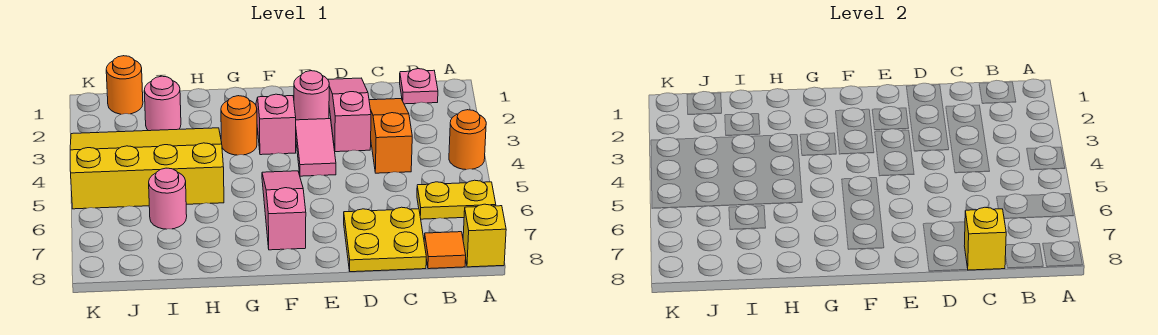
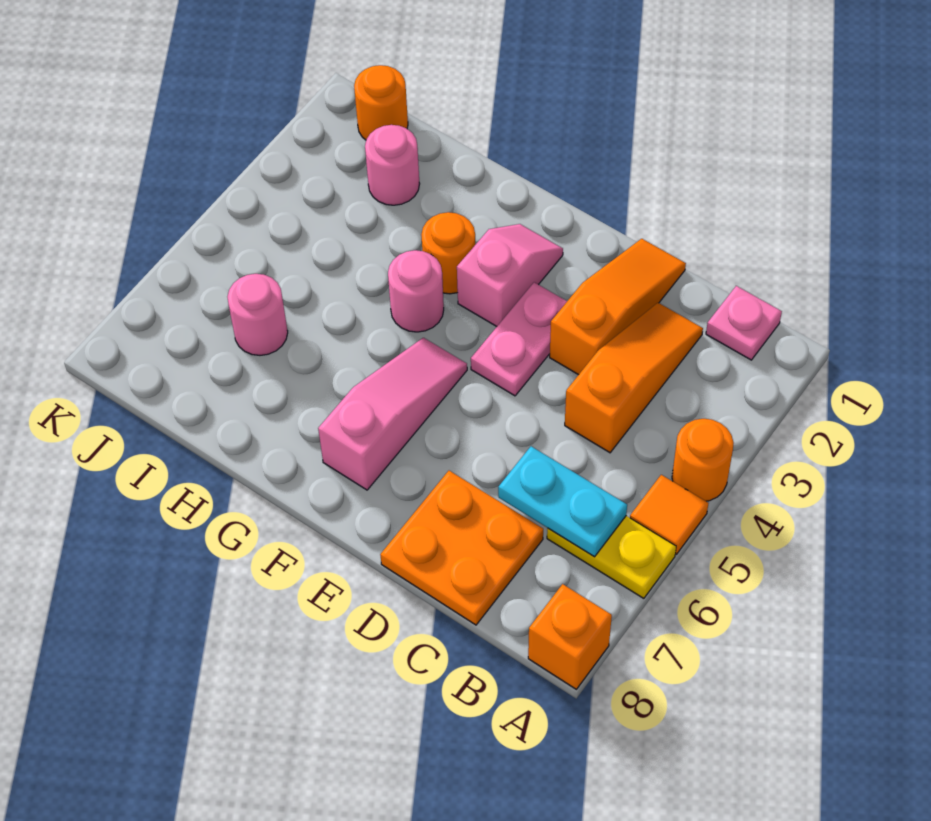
yellow brick A8 level 1 -> orange brick A8 level 1
none -> cyan plate B6:C6 level 2
orange tile B8 level 1 -> orange tile A5 level 1
yellow plate C7:D8 level 1 -> orange plate C7:D8 level 1
yellow brick C8 level 2 -> none
pink slope D1:D3 level 1 top 3 -> orange slope D1:D3 level 1 top 3
pink round brick E2 level 1 -> pink round brick G4 level 1
pink tile E3:E4 level 1 -> pink plate E3:E4 level 1
yellow slope H3:K5 level 1 top 5 -> none

